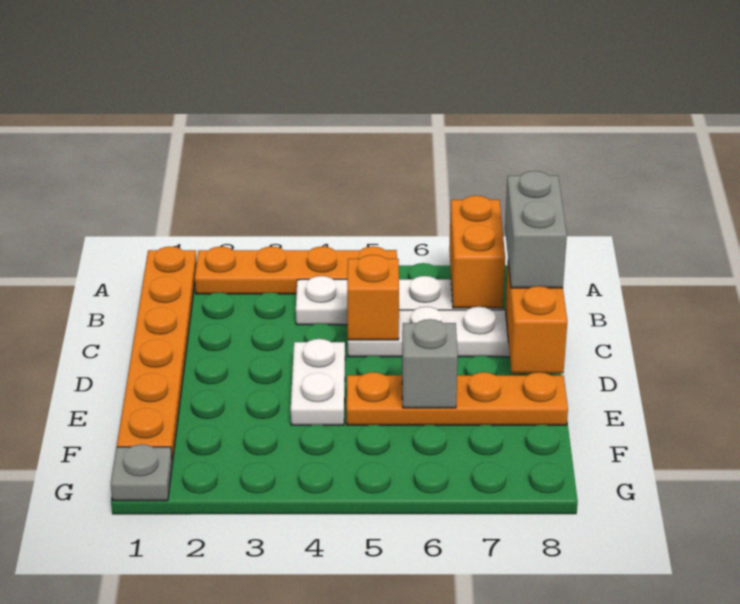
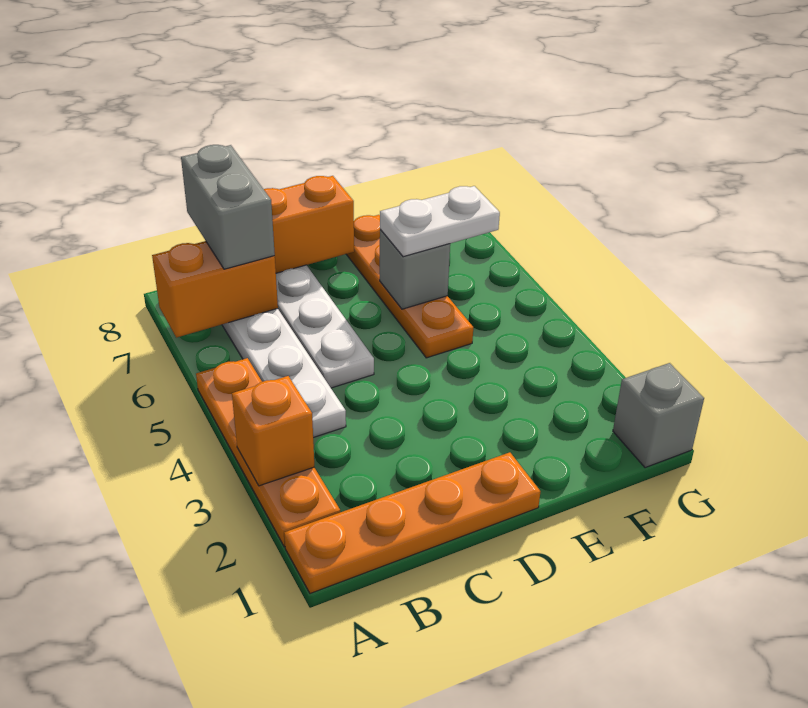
orange plate A1:F1 level 1 -> orange plate A1:D1 level 1
grey brick B8:C8 level 3 -> grey brick B7:B8 level 3
orange brick C5 level 2 -> orange brick A3 level 2
white plate D4:E4 level 1 -> white plate E6:F6 level 3
grey plate G1 level 1 -> grey brick G1 level 1

